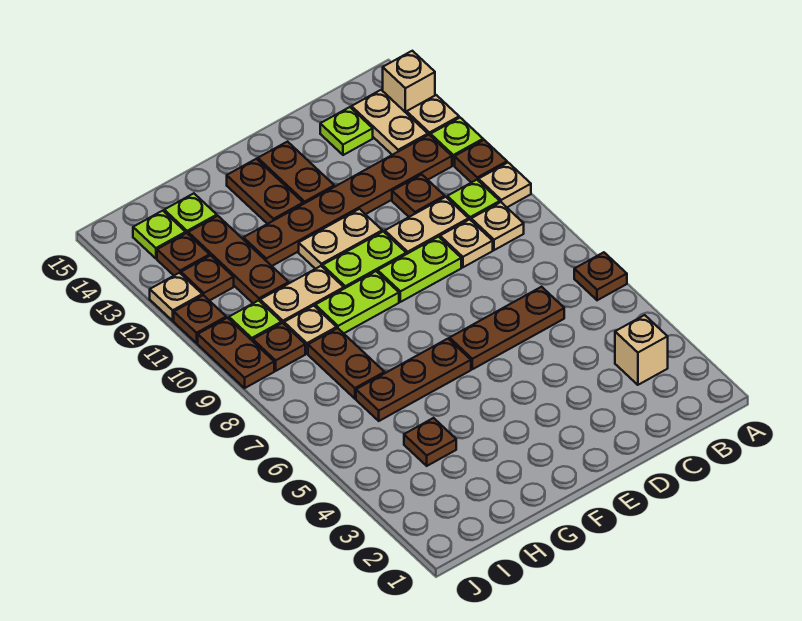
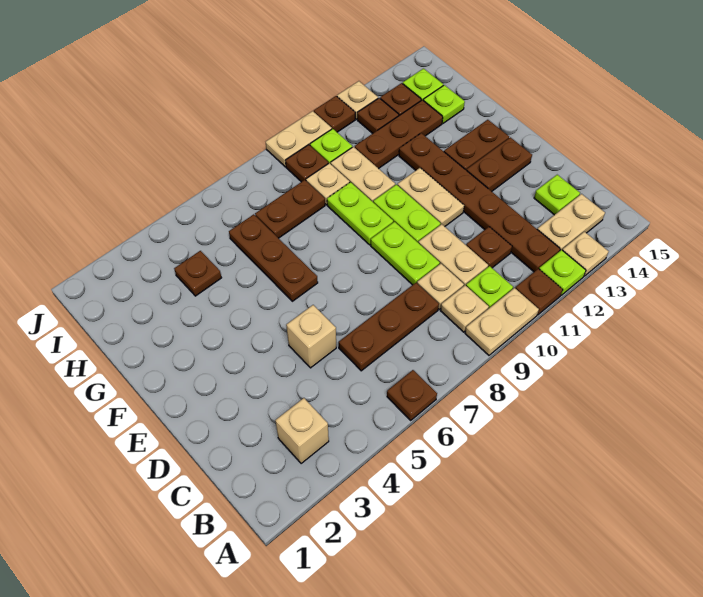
tan plate A10 level 1 -> tan plate A9:A10 level 1
tan brick A14 level 1 -> tan brick D5 level 1
brown plate C6:E6 level 1 -> brown plate C6:C8 level 1
brown plate J9:J10 level 1 -> tan plate J9:J10 level 1

